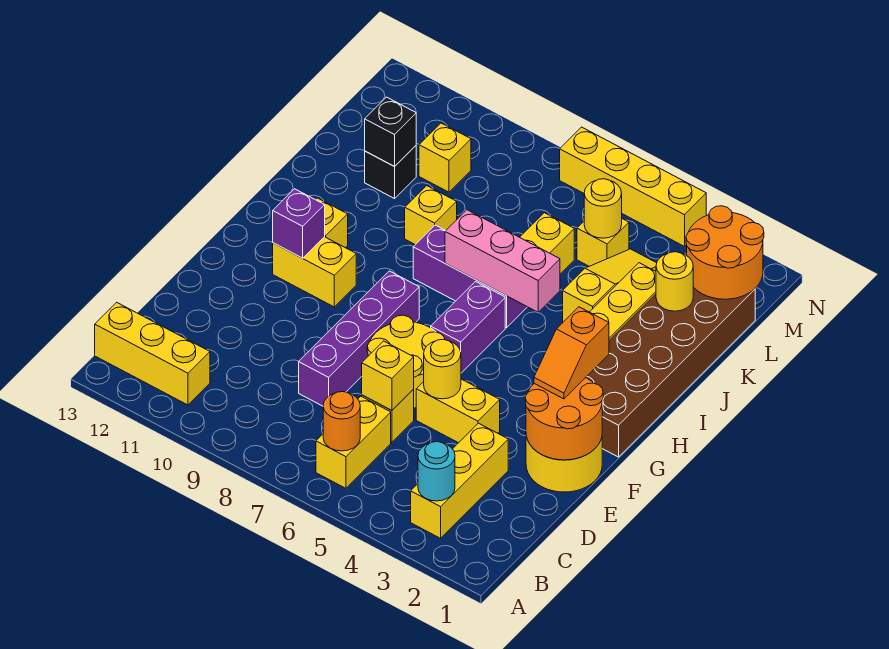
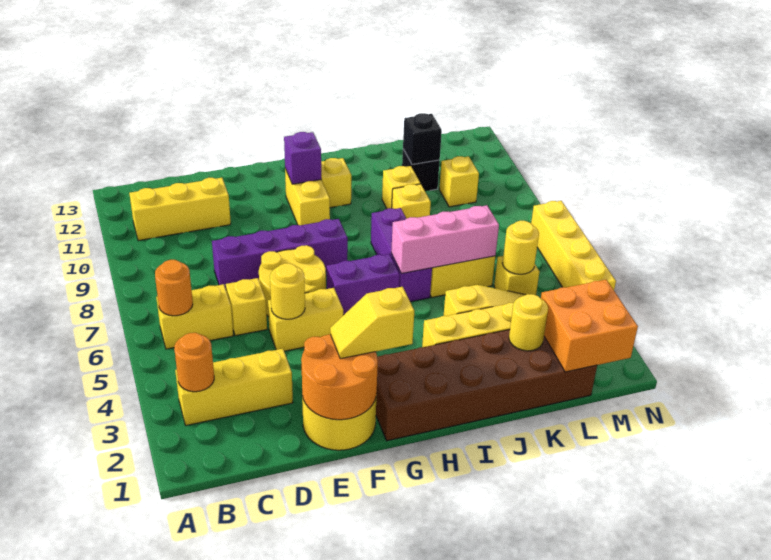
cyan round brick B3 level 2 -> orange round brick B3 level 2
yellow brick B11:B13 level 1 -> yellow brick B11:D11 level 1
yellow brick D6 level 2 -> yellow brick J10 level 1
yellow brick E4:E5 level 1 -> yellow brick E5:F5 level 1
orange slope F2:G2 level 3 top G -> yellow slope F2:G2 level 3 top G
pink brick I5:I7 level 2 -> pink brick I6:K6 level 2
orange round brick L1:M2 level 2 -> orange brick L1:M2 level 2

